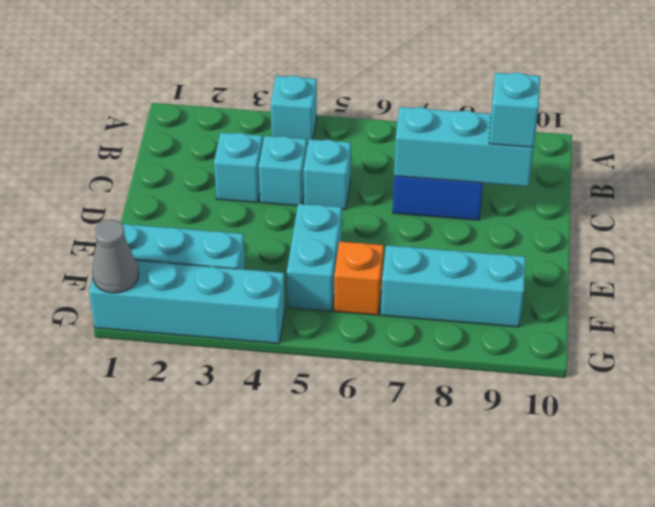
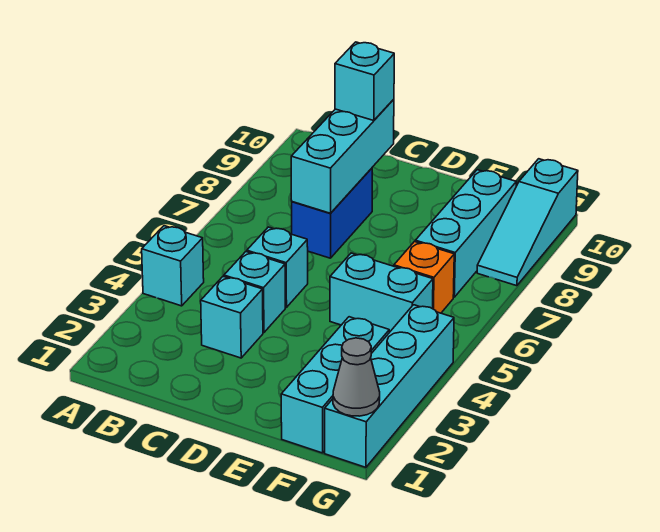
none -> cyan slope G8:G10 level 1 top 10

